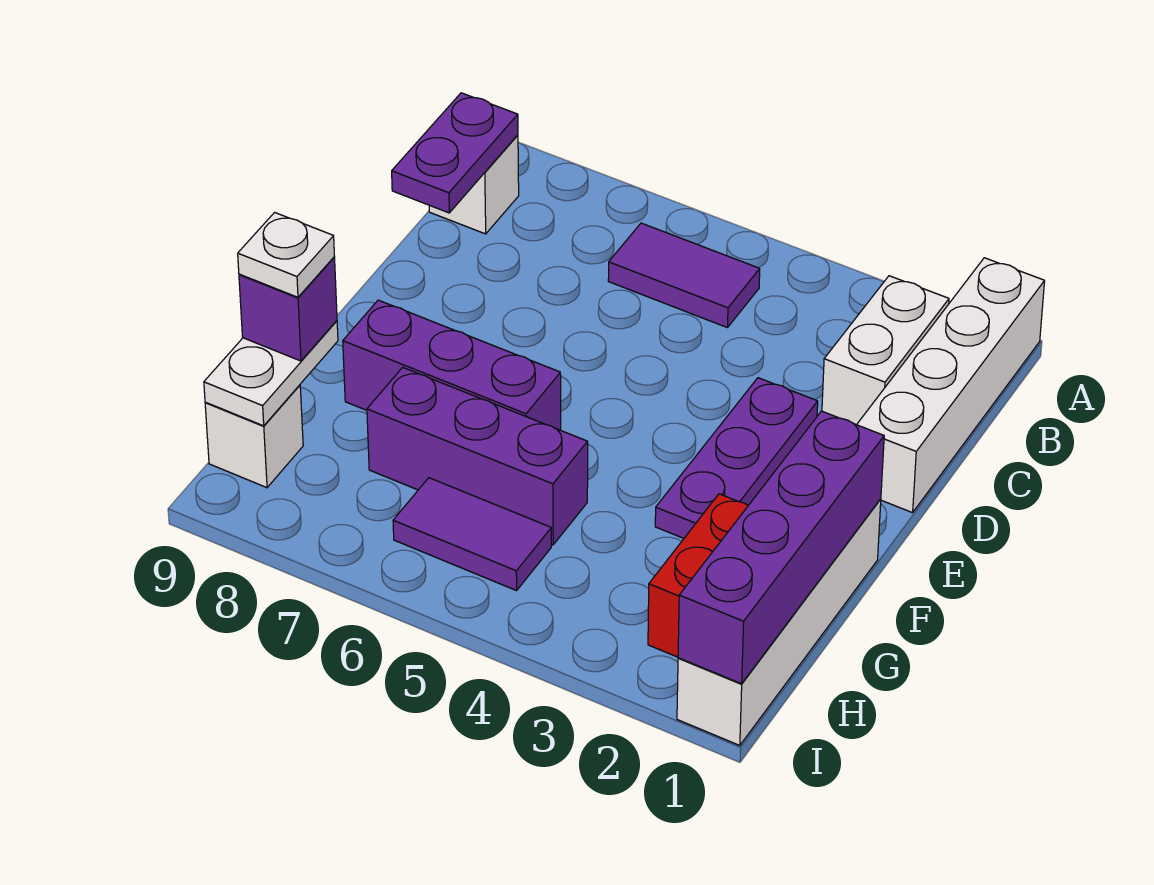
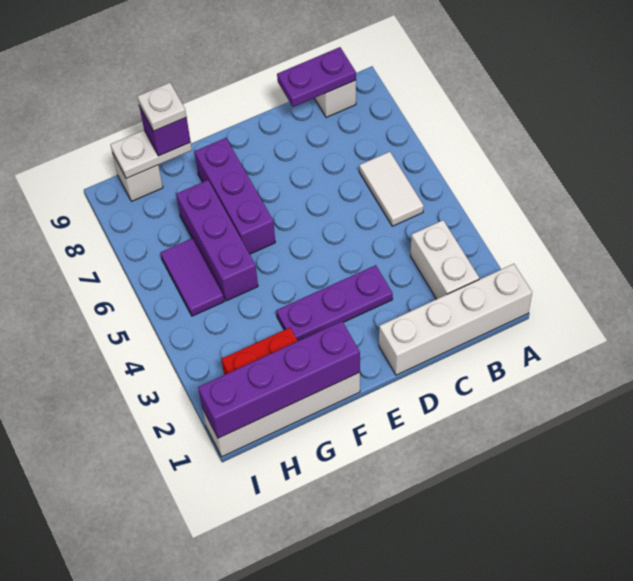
white brick B2:C2 level 1 -> white brick B2:B3 level 1
purple tile B5:B6 level 1 -> white tile B5:B6 level 1

